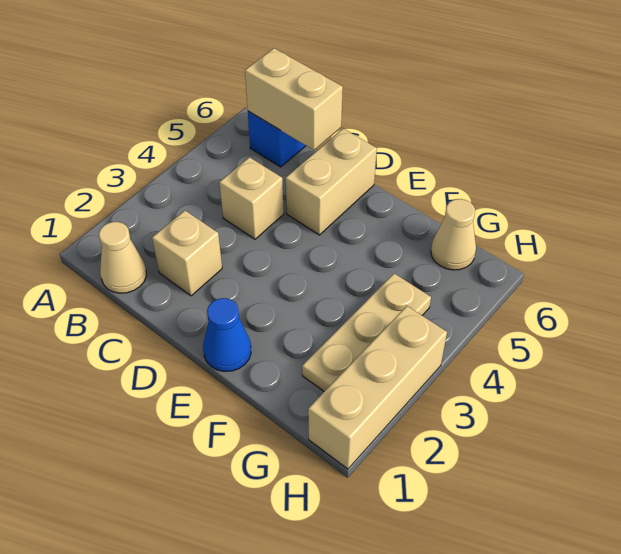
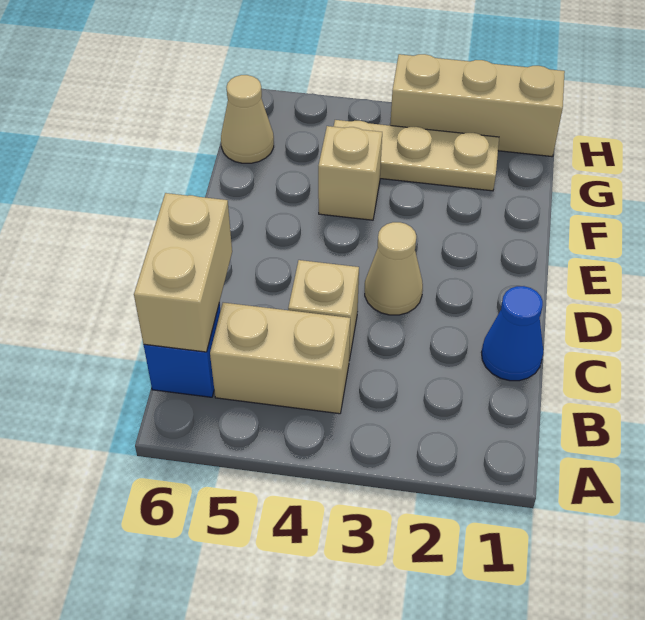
tan cone B1 level 1 -> tan cone D3 level 1
tan brick C2 level 1 -> tan brick F4 level 1
tan brick D5:D6 level 1 -> tan brick B4:B5 level 1
blue cone E1 level 1 -> blue cone C1 level 1

